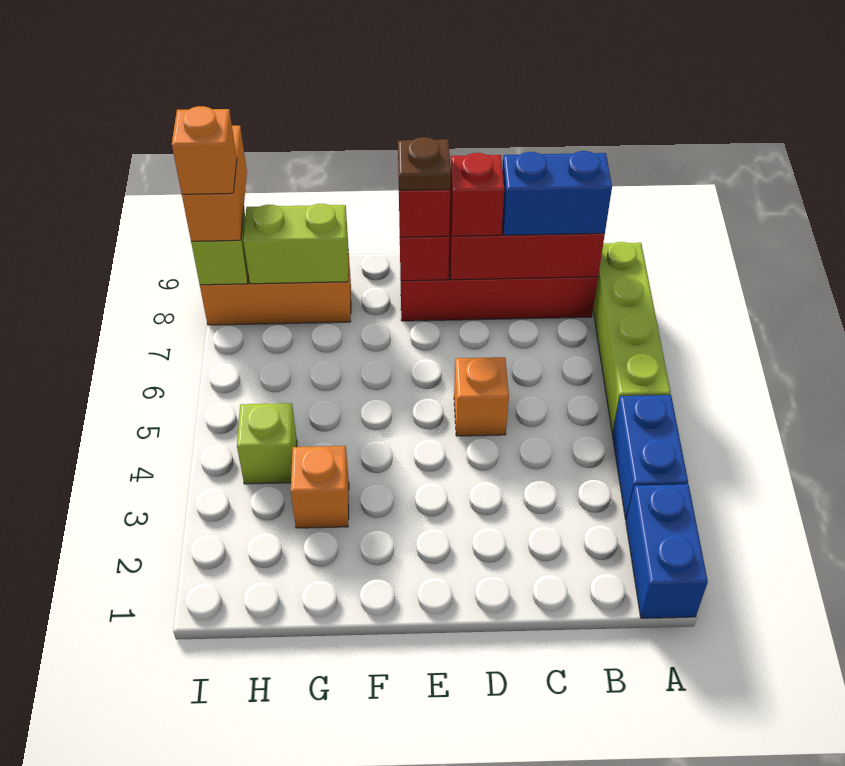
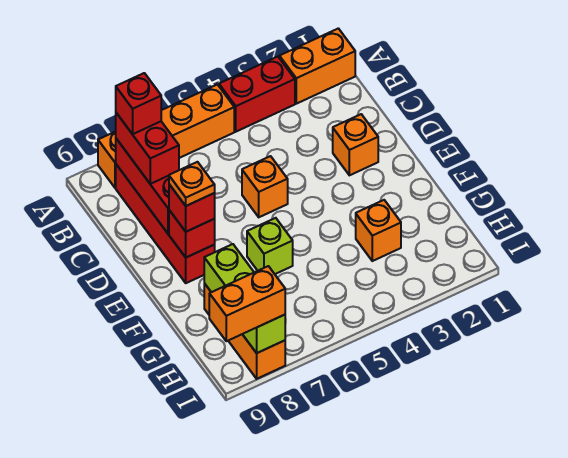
blue brick A1:A2 level 1 -> orange brick A1:A2 level 1
blue brick A3:A4 level 1 -> red brick A3:A4 level 1
lime brick A5:A8 level 1 -> orange brick A5:A8 level 1
blue brick B8:C8 level 3 -> red brick B8:C8 level 3
red brick D8 level 3 -> red brick B8 level 4
brown plate E8 level 4 -> orange plate E8 level 4
lime brick H4 level 1 -> lime brick F6 level 1
orange brick I8 level 4 -> orange brick D2 level 1

